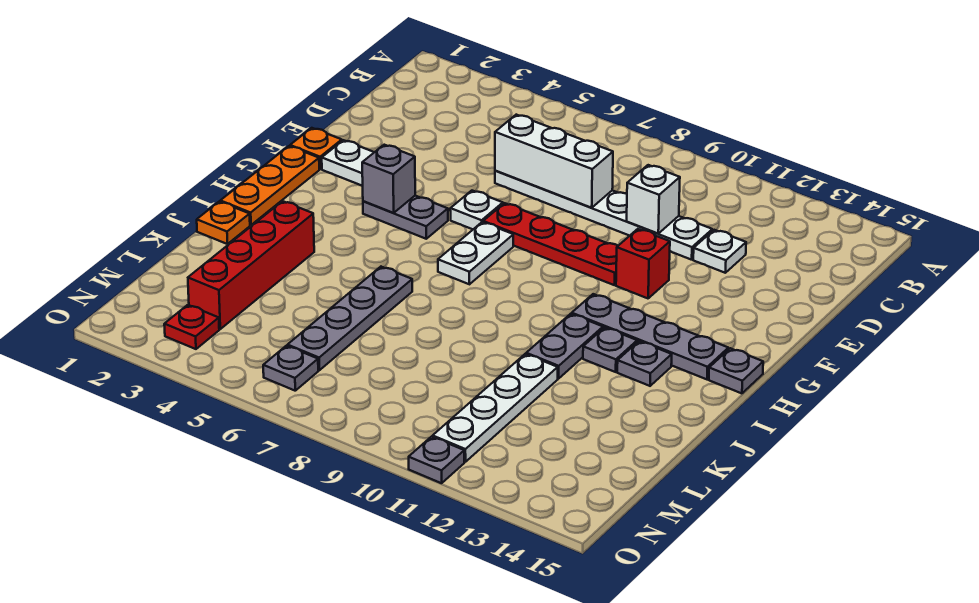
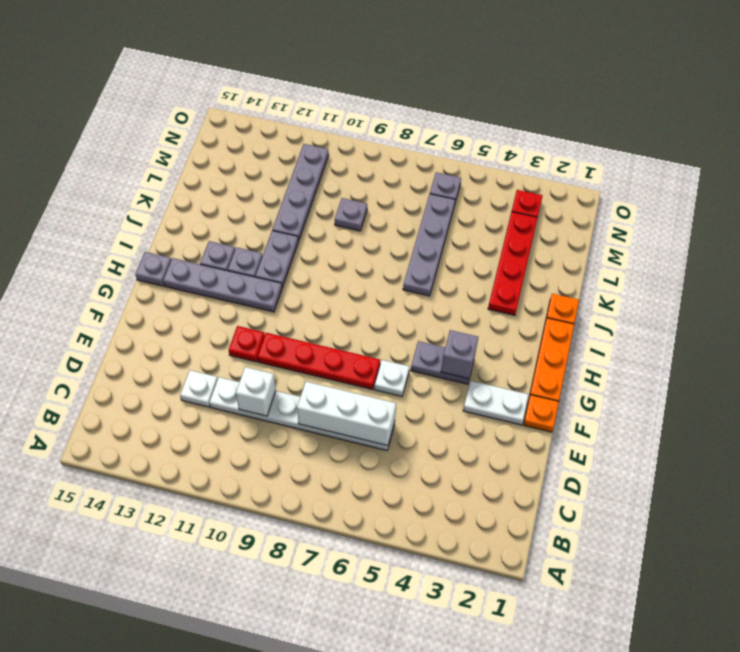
red brick F11 level 1 -> red plate F11 level 1
white plate G7:H7 level 1 -> none
red brick J3:M3 level 1 -> red plate J3:M3 level 1
white plate K11:N11 level 1 -> grey plate K11:N11 level 1
grey plate O11 level 1 -> grey plate L9 level 1

